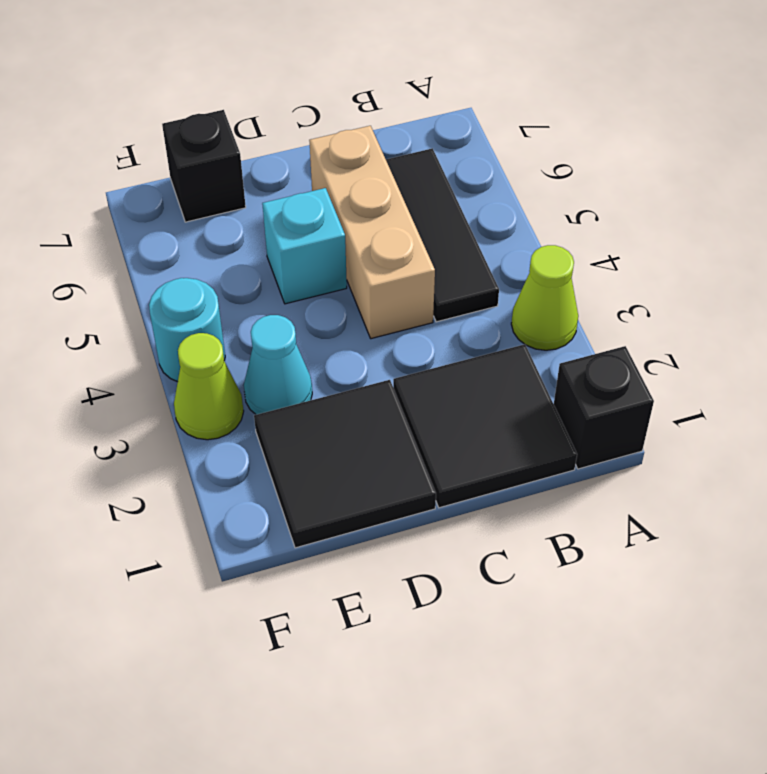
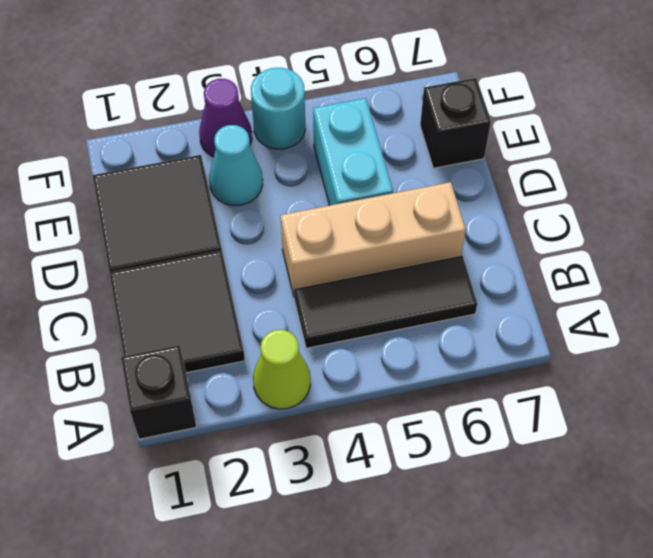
cyan brick D5 level 1 -> cyan brick D5:E5 level 1
lime cone F3 level 1 -> purple cone F3 level 1

